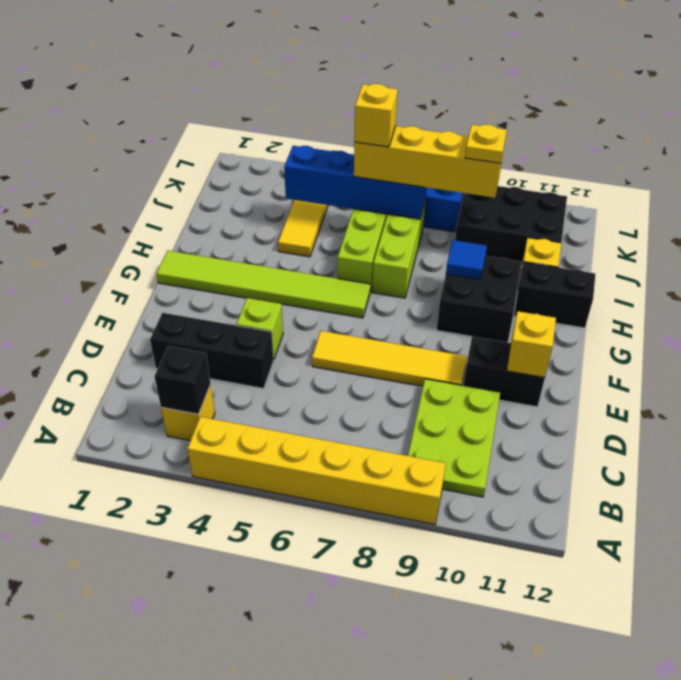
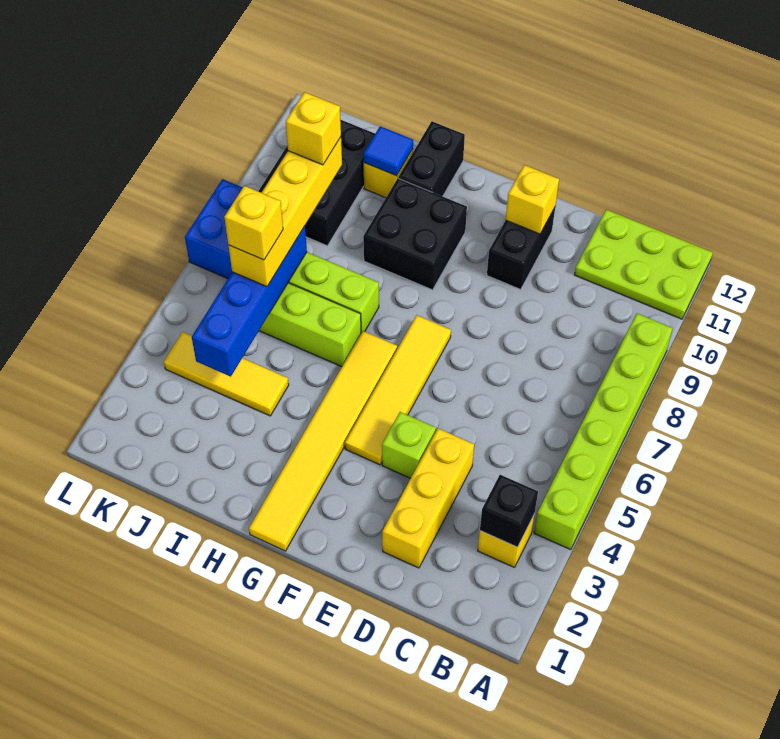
yellow brick A4:A9 level 1 -> lime brick A4:A9 level 1
lime plate B9:D10 level 1 -> lime plate A11:C12 level 1
black brick D2:D4 level 1 -> yellow brick D2:D4 level 1
yellow tile E6:E9 level 1 -> yellow tile F4:F7 level 1
lime tile G1:G6 level 1 -> yellow tile G1:G6 level 1
blue tile H9 level 2 -> blue tile I11 level 2
yellow plate J9 level 4 -> yellow brick J9 level 4

